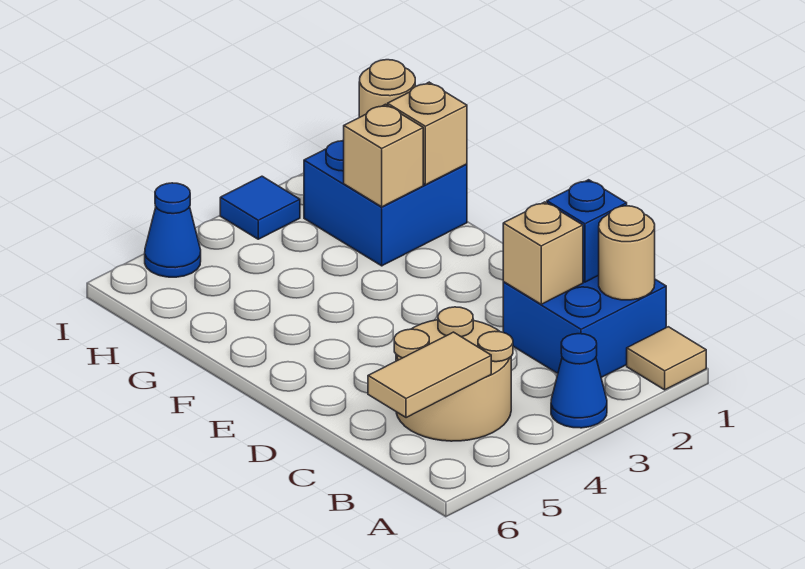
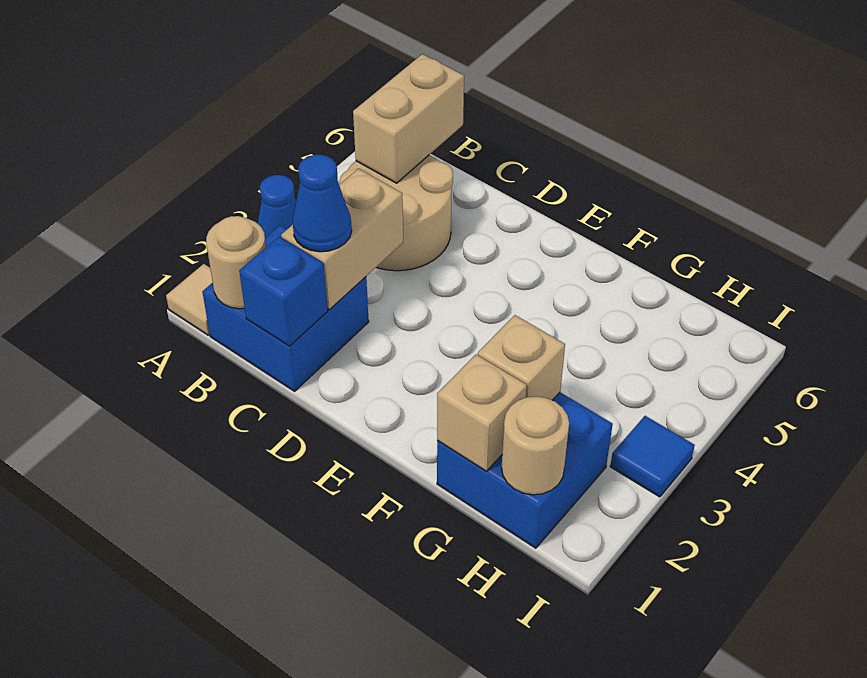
tan tile B5:B6 level 2 -> tan brick B5:B6 level 2
tan brick C2 level 2 -> tan brick C2:C3 level 2
blue cone I5 level 1 -> blue cone C2 level 3

